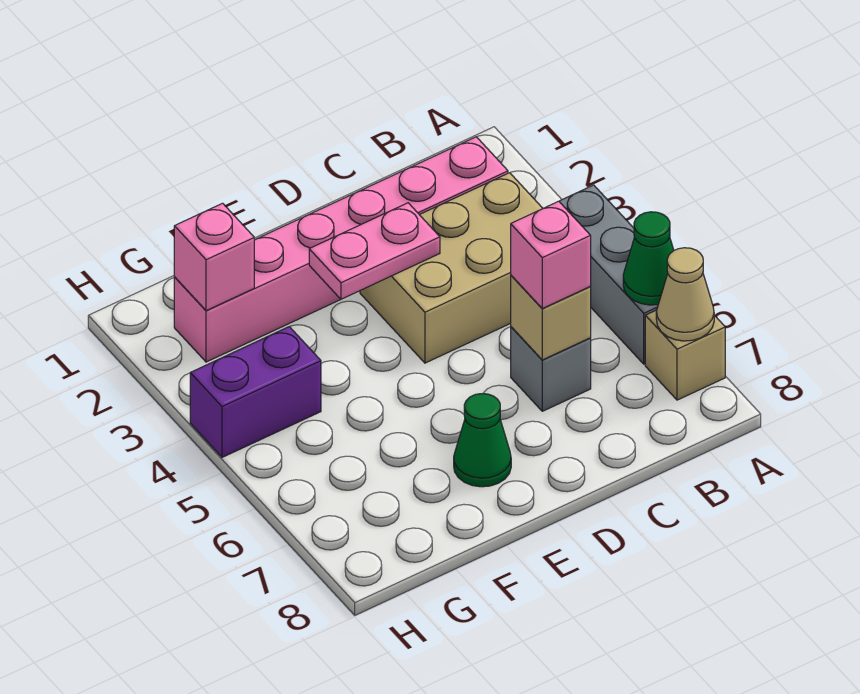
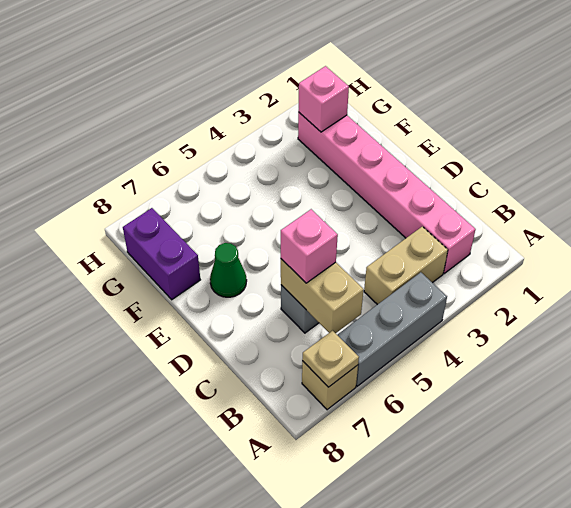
green cone A6 level 2 -> none
tan cone A7 level 2 -> tan plate A7 level 2
tan brick B3:D4 level 1 -> tan brick B3:B4 level 1
tan brick C6 level 2 -> tan brick B6:C6 level 2
pink plate D3:E3 level 2 -> none
purple brick G4:H4 level 1 -> purple brick F8:G8 level 1

